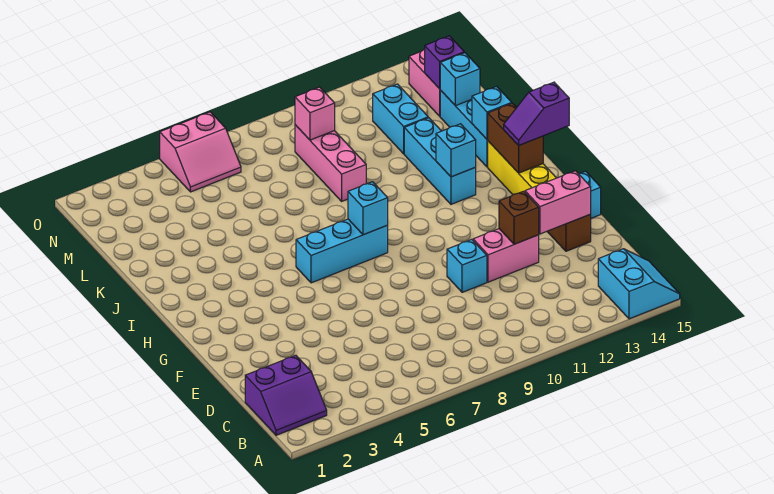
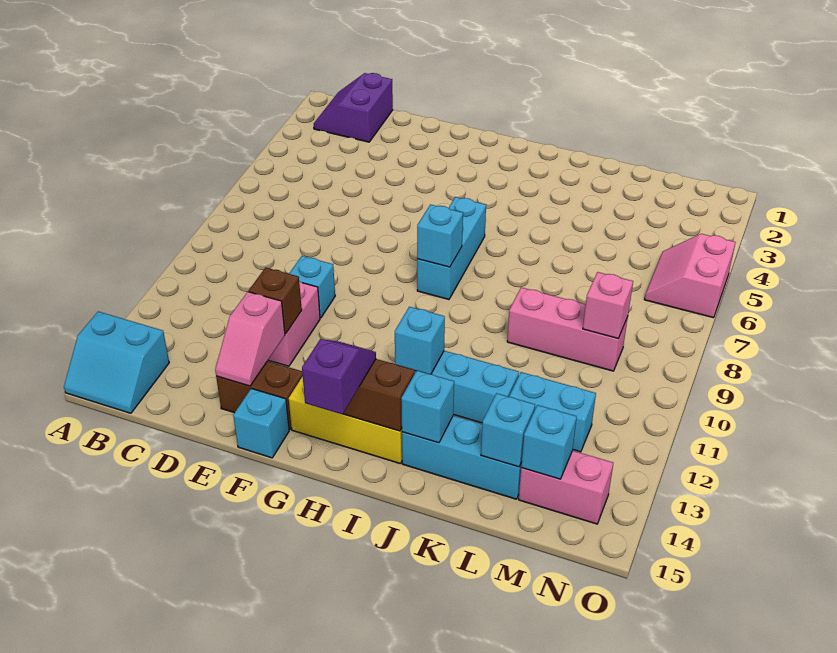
pink brick E13:E14 level 2 -> pink slope E13:E14 level 2 top 13
purple brick M14 level 2 -> cyan brick M14 level 2

